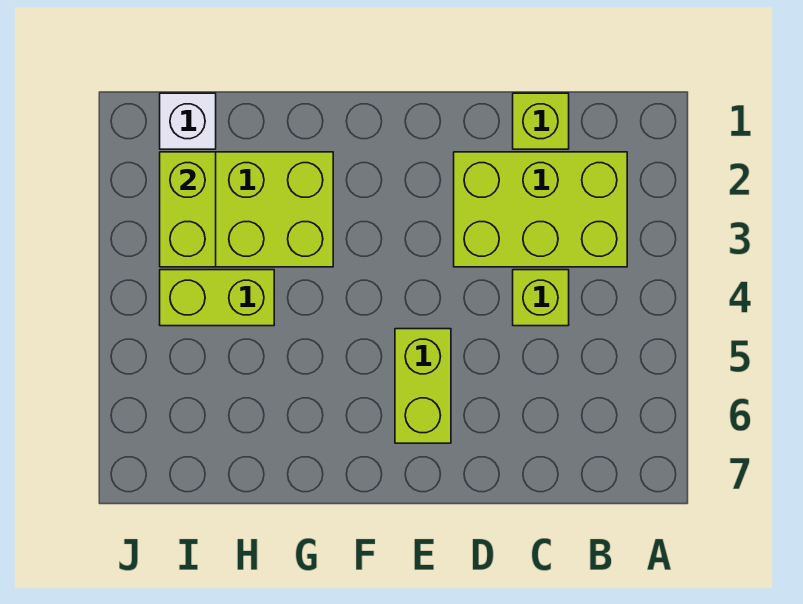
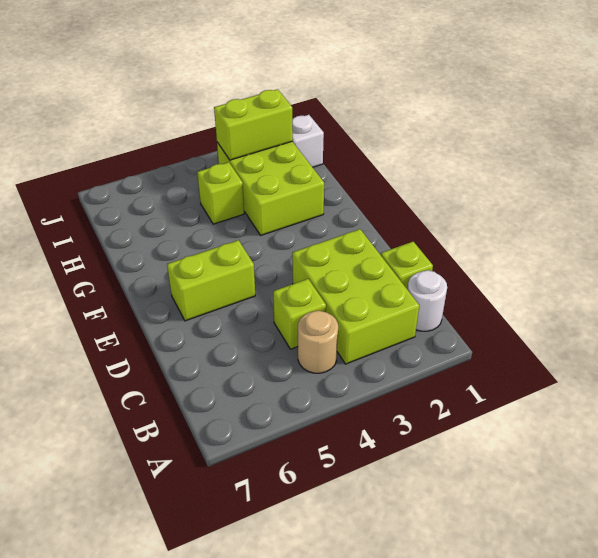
none -> white round brick B1 level 1
none -> tan round brick B4 level 1
lime brick H4:I4 level 1 -> lime brick H4 level 1

